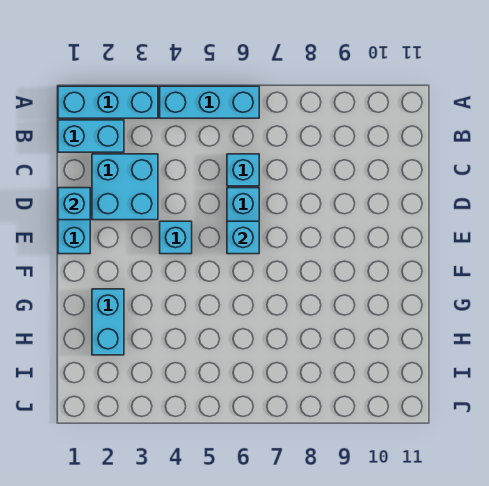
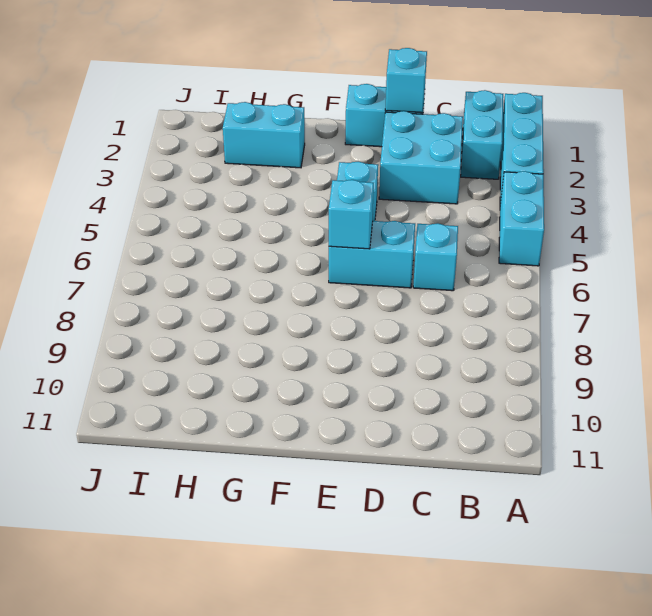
cyan brick A4:A6 level 1 -> cyan brick A4:A5 level 1

